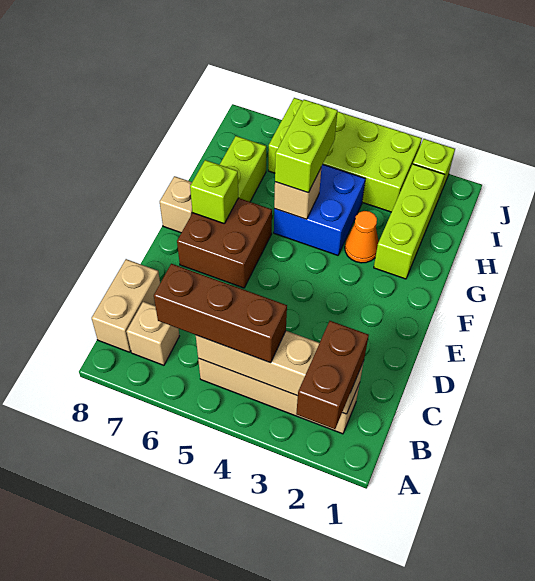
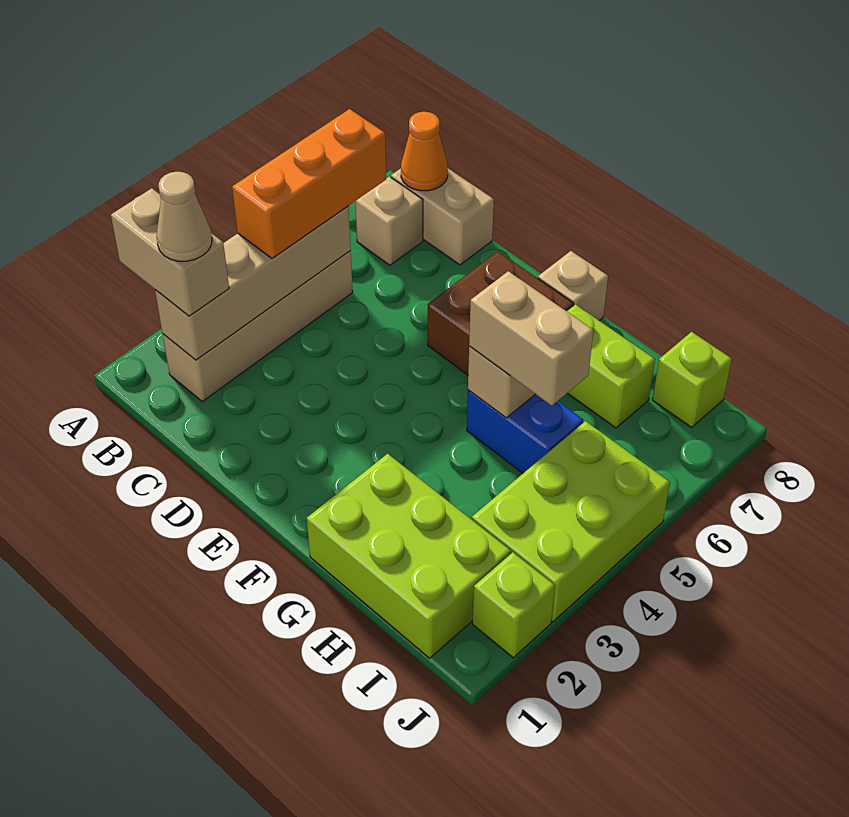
brown brick A2:B2 level 3 -> tan brick A2:B2 level 3
none -> tan cone B2 level 4
brown brick B4:B6 level 3 -> orange brick B4:B6 level 3
lime brick F7 level 2 -> lime brick I8 level 1
lime brick G2:I2 level 1 -> lime brick G1:I2 level 1
orange cone G3 level 1 -> orange cone B8 level 2
blue brick G4:H5 level 1 -> blue brick G5:H5 level 1
lime brick G5:H5 level 3 -> tan brick G5:H5 level 3
lime brick I3:J6 level 1 -> lime brick I3:J5 level 1

